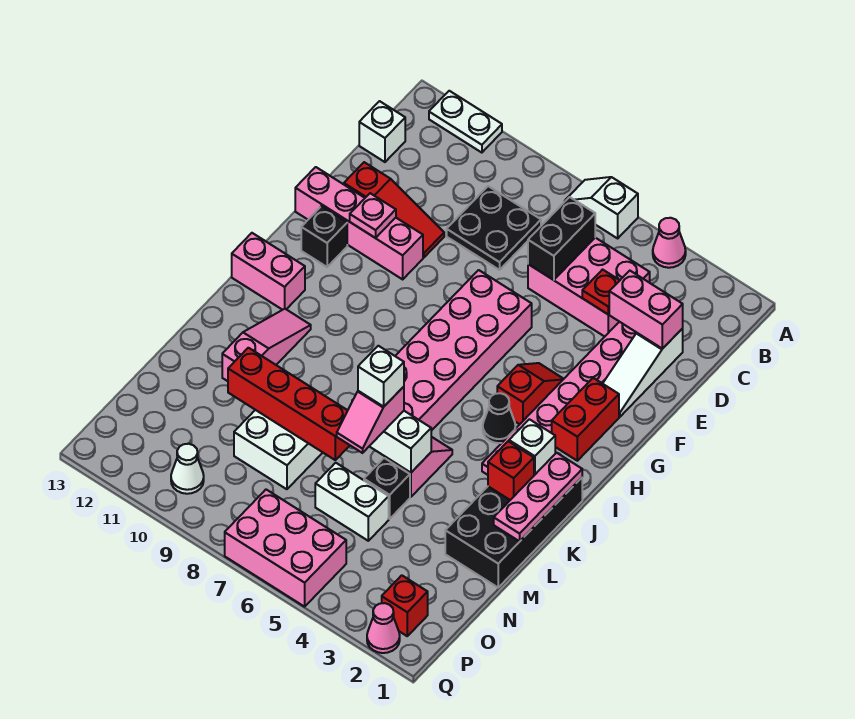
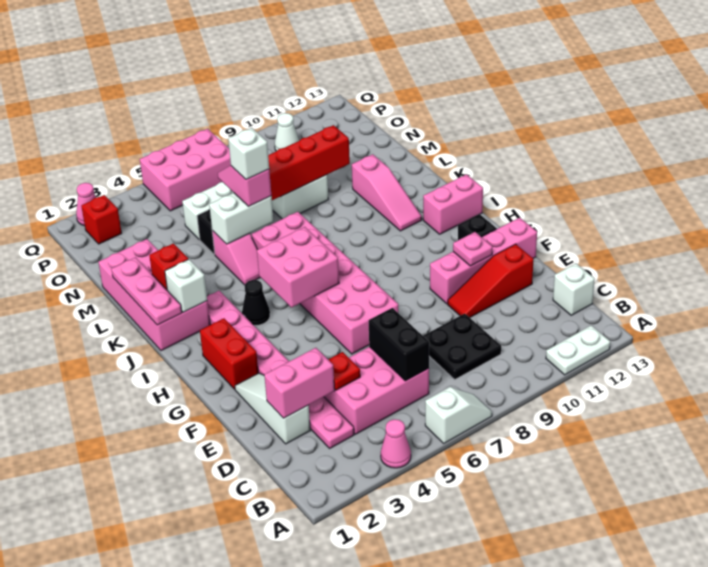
red slope G4:H4 level 1 top H -> none
none -> pink brick H5:I6 level 2
black brick J1:M2 level 1 -> pink brick J1:M2 level 1

